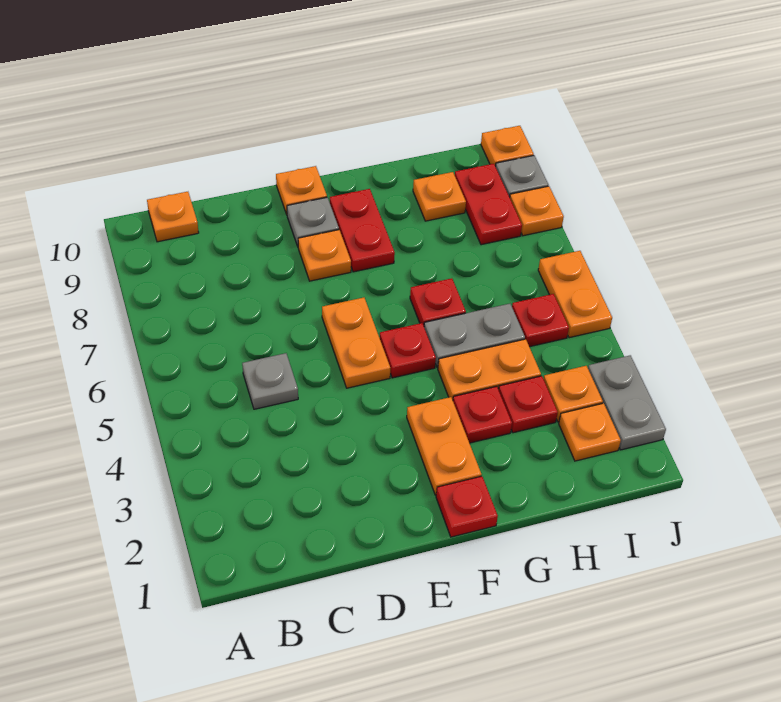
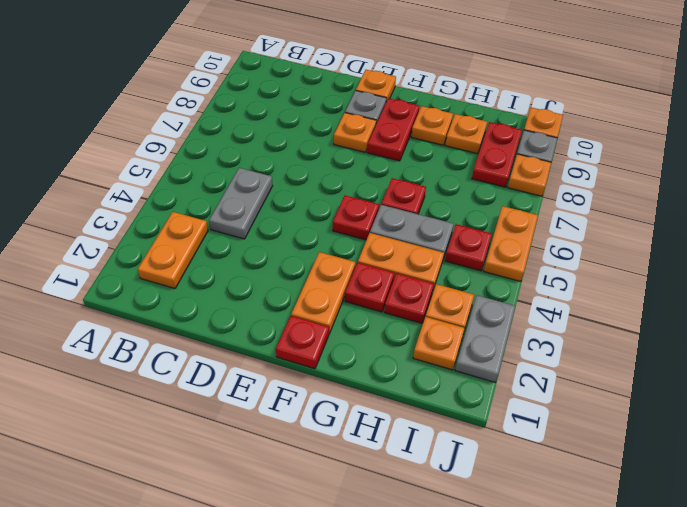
orange plate B10 level 1 -> orange plate G9 level 1
grey plate C5 level 1 -> grey plate C4:C5 level 1
orange plate E5:E6 level 1 -> orange plate B2:B3 level 1

